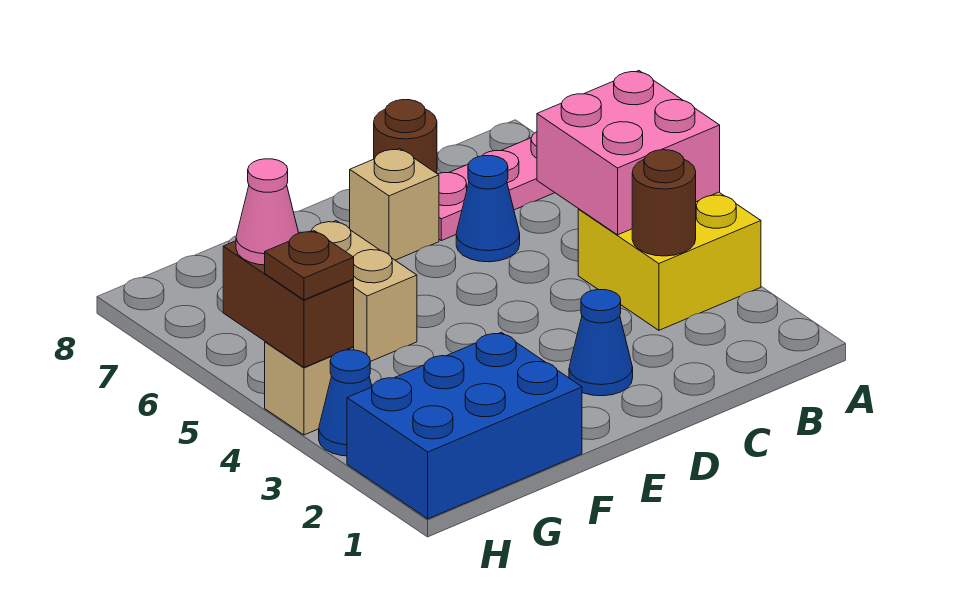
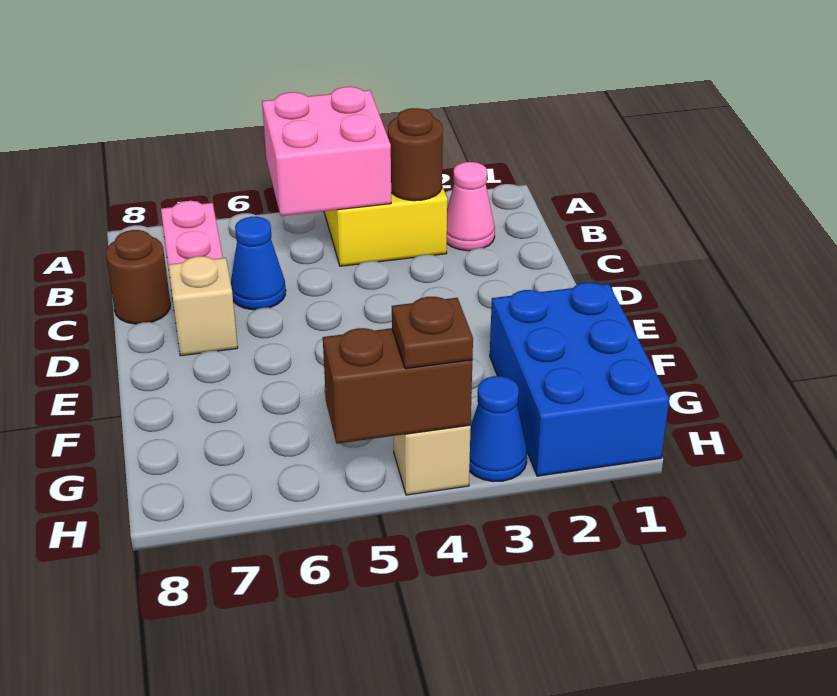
blue cone D2 level 1 -> none
tan brick F5:F6 level 1 -> none
pink cone H5 level 3 -> pink cone B2 level 1

